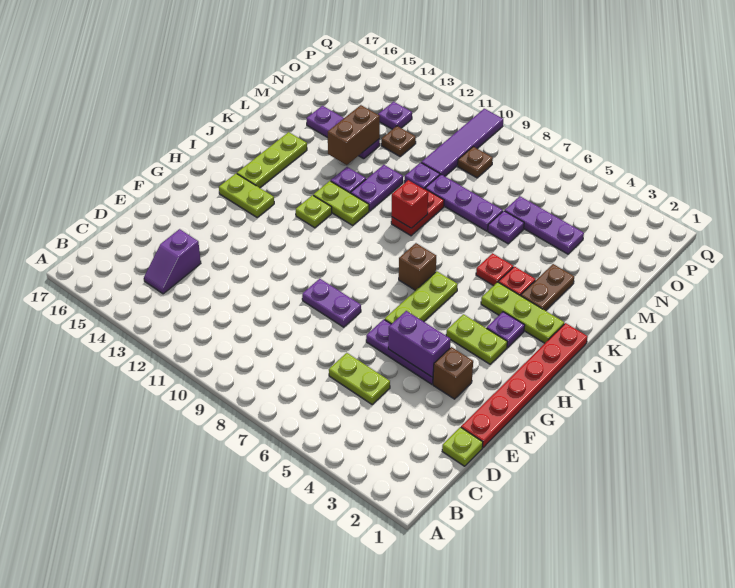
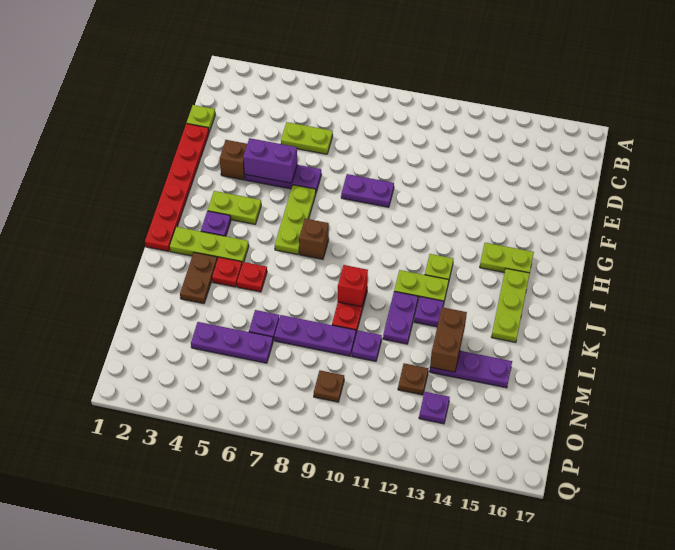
purple slope C14:D14 level 1 top D -> none
purple tile N10:Q10 level 1 -> none

